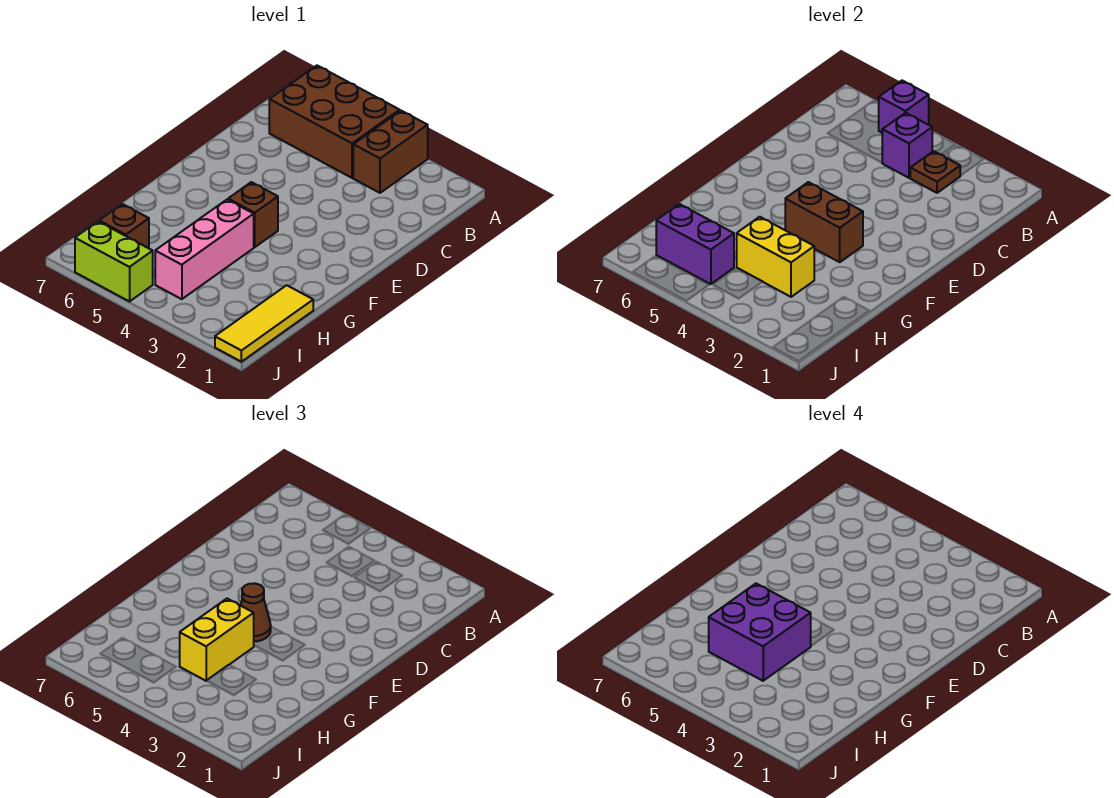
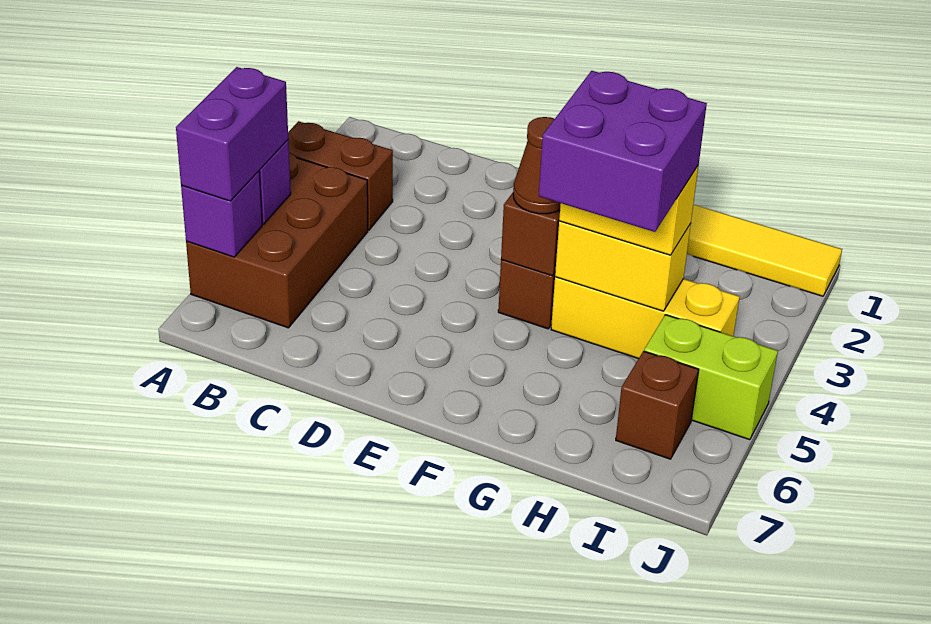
brown plate B3 level 2 -> none
purple brick B4 level 2 -> purple brick A6 level 2
pink brick G4:I4 level 1 -> yellow brick G4:I4 level 1
yellow brick H3:H4 level 2 -> yellow brick G4:H4 level 2
purple brick I5:I6 level 2 -> purple brick A5:A6 level 3
lime brick J5:J6 level 1 -> lime brick I5:J5 level 1

